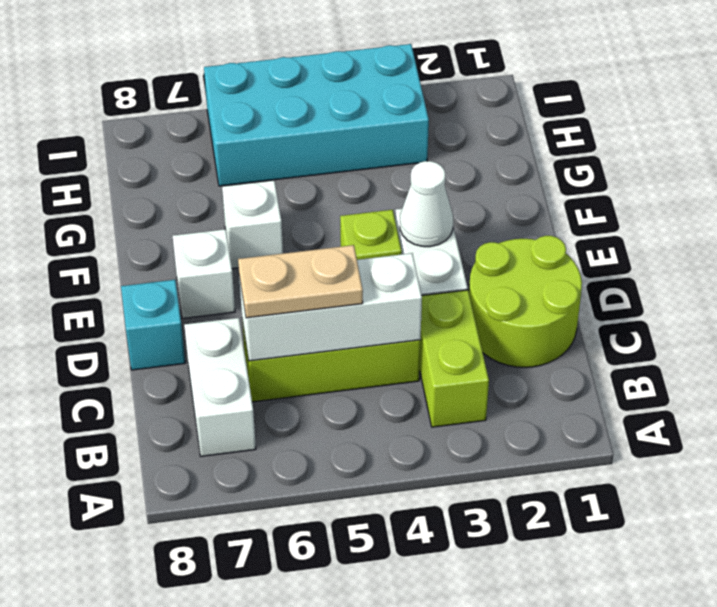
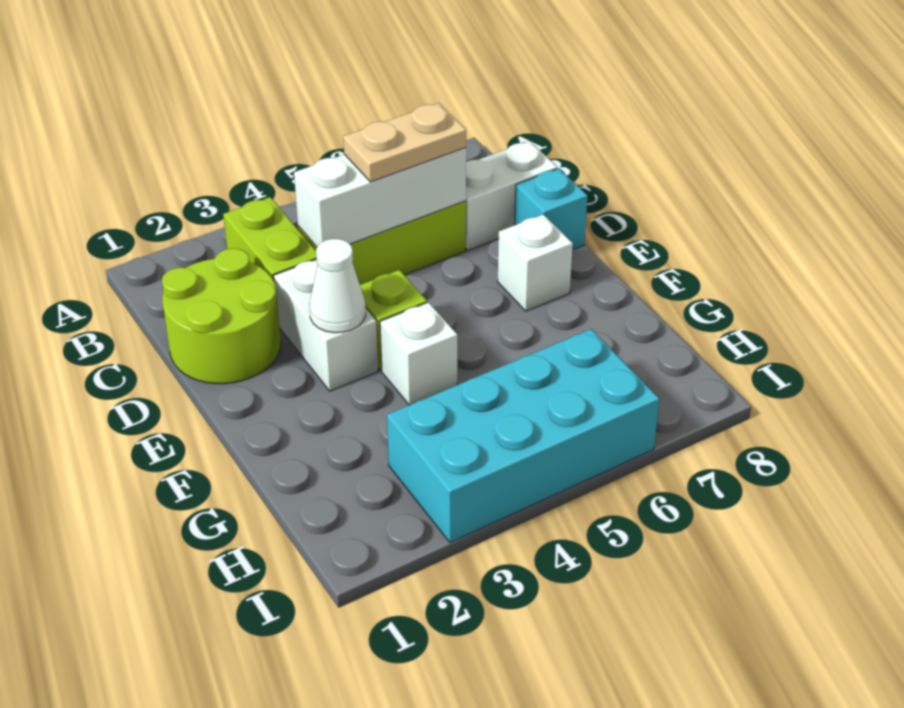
white brick B7:C7 level 1 -> white brick C7:C8 level 1
white brick F6 level 1 -> white brick F4 level 1

